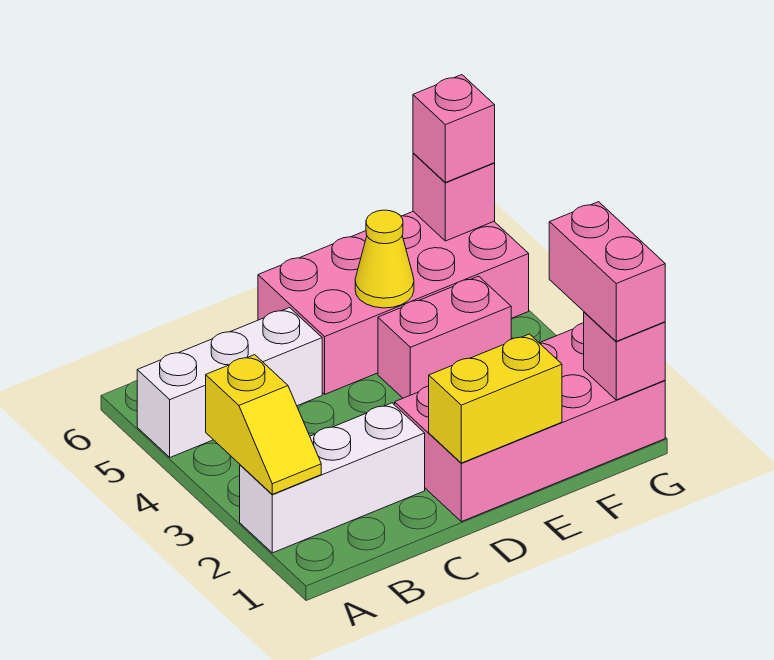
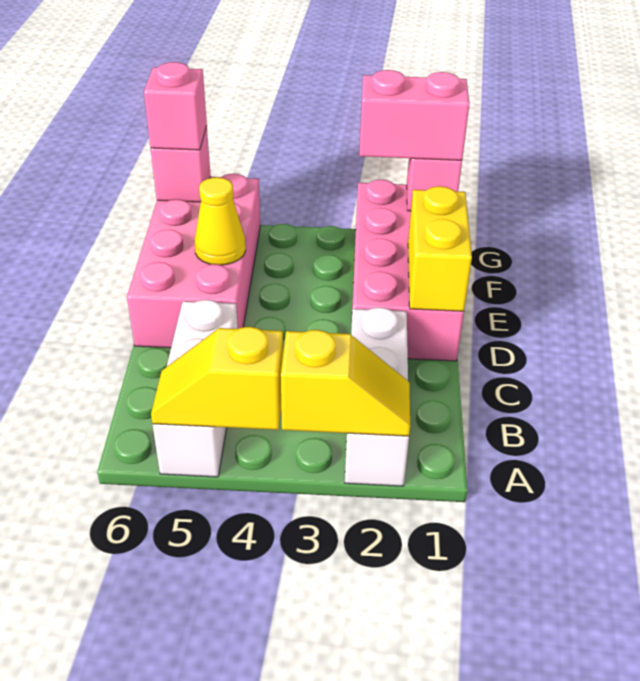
none -> yellow slope A4:A5 level 2 top 4
pink brick E4:F4 level 1 -> none

